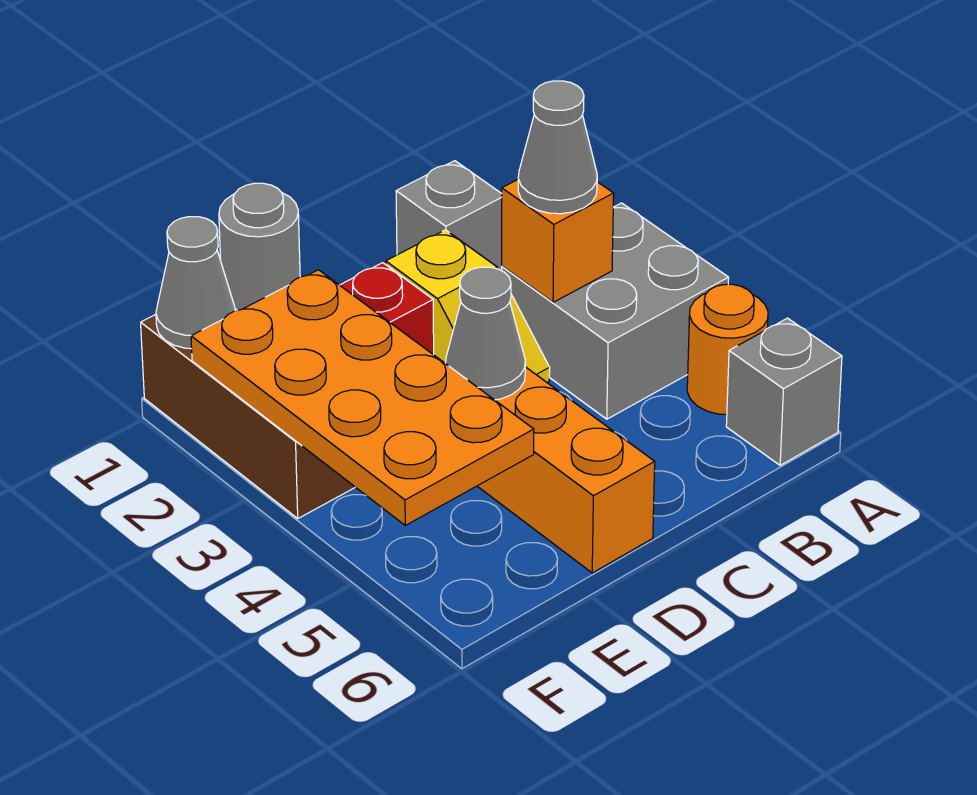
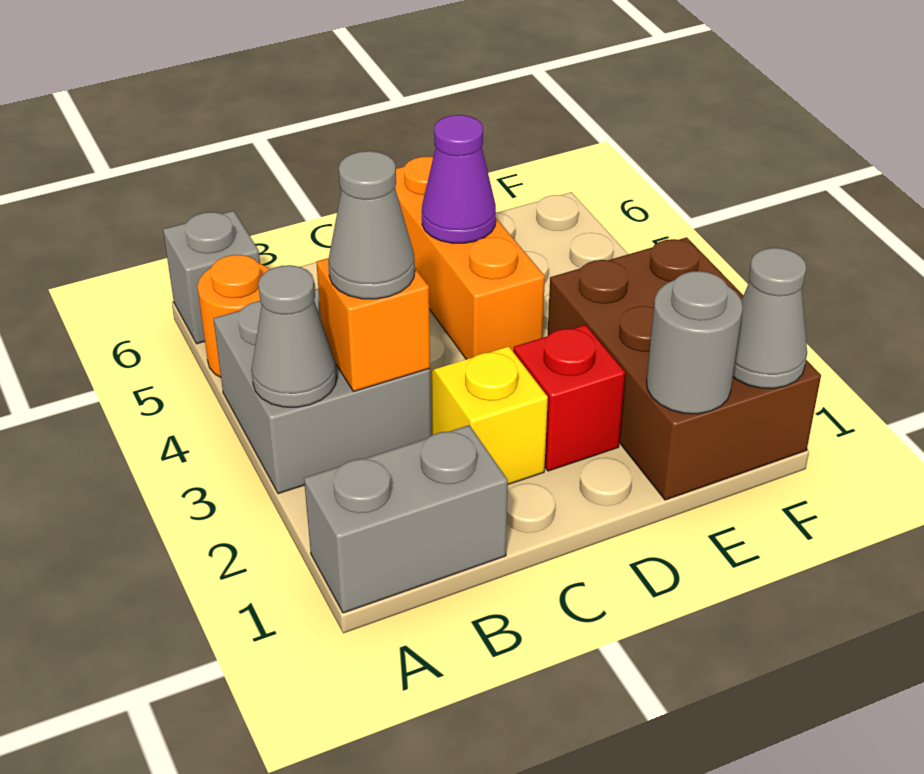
grey brick B1 level 1 -> grey brick A1:B1 level 1
grey cone D4 level 2 -> grey cone A3 level 2
none -> purple cone D5 level 2
orange plate E2:F5 level 2 -> none

